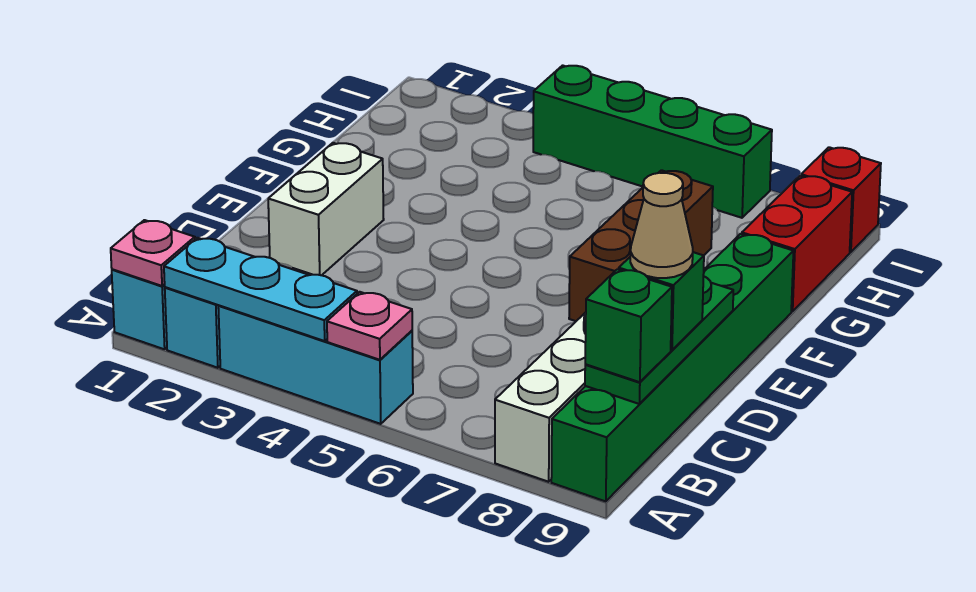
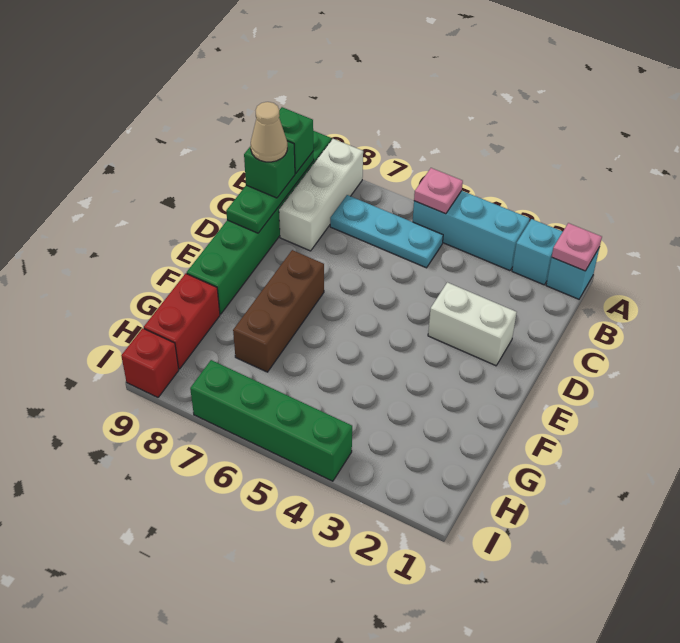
cyan plate A2:A4 level 2 -> cyan plate B5:B7 level 1
white brick D2:E2 level 1 -> white brick D2:D3 level 1

